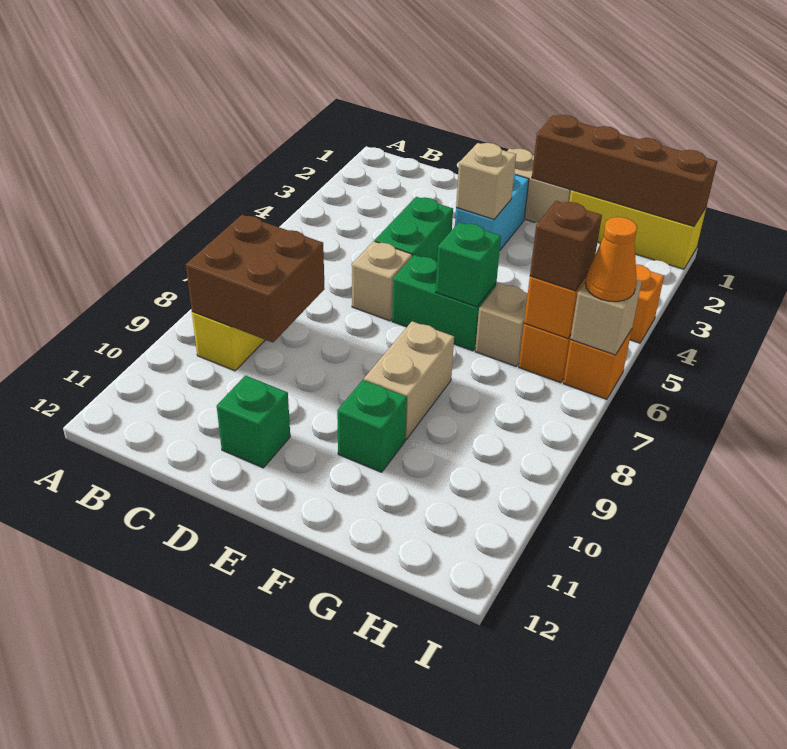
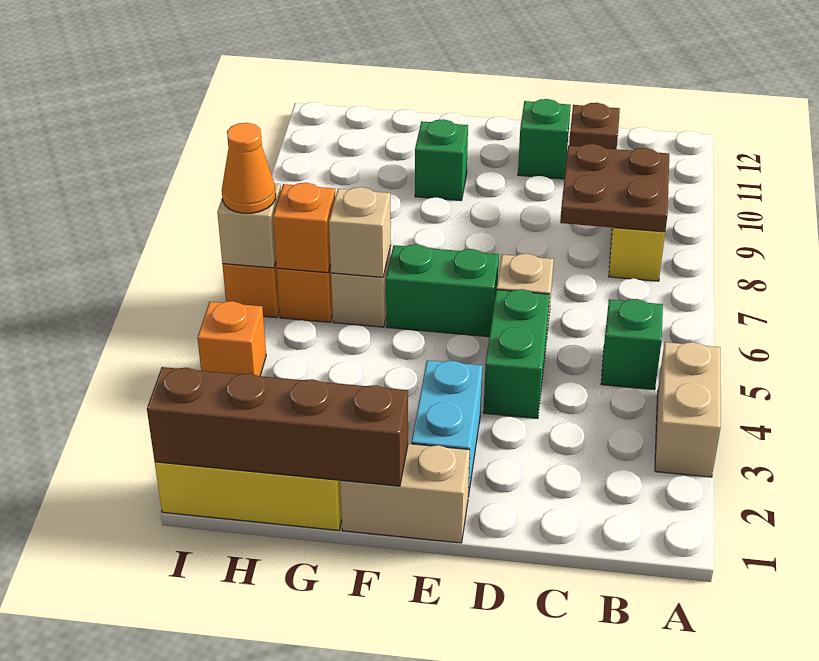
brown brick B8:C9 level 2 -> brown plate B8:C9 level 2
tan brick E3 level 2 -> tan brick G6 level 2
green brick F6 level 2 -> green brick B5 level 1
tan brick F8:F9 level 1 -> tan brick A3:A4 level 1
brown brick H6 level 3 -> brown brick C11 level 1

